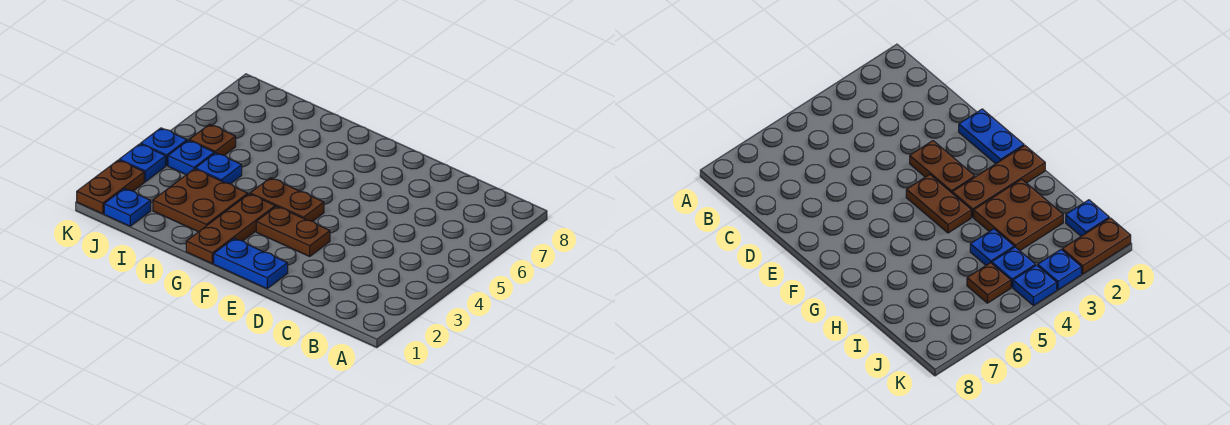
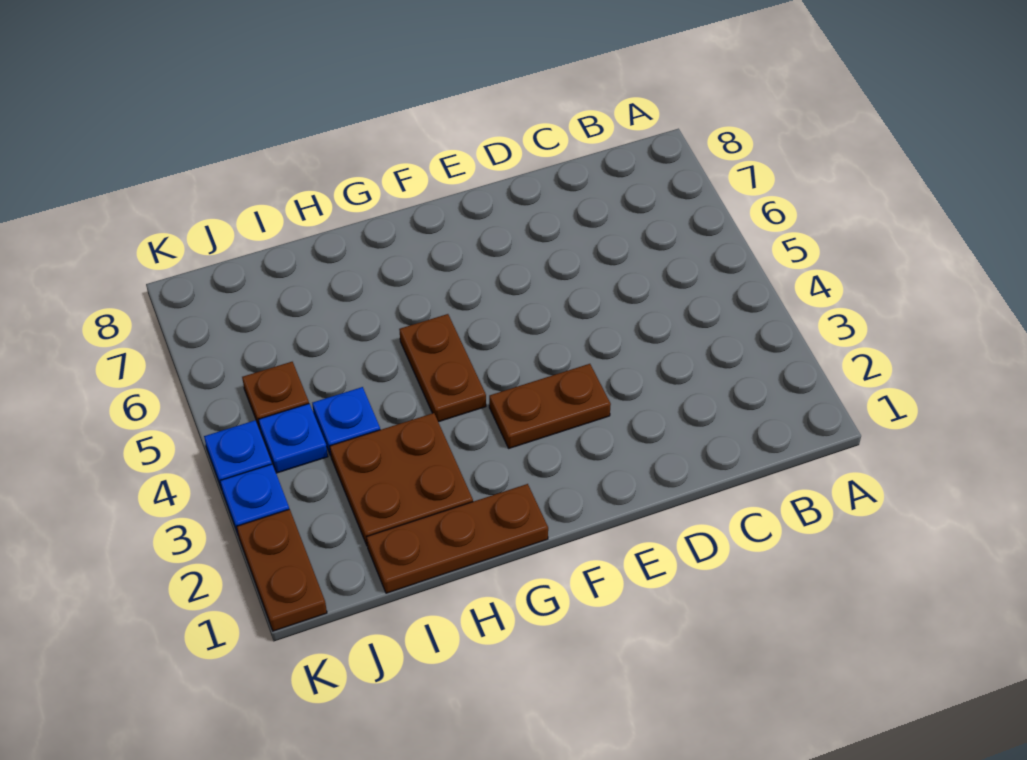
blue plate E1:F1 level 1 -> none
brown plate F4:G4 level 1 -> brown plate G4:G5 level 1
brown plate G1:G3 level 1 -> brown plate G1:I1 level 1
blue plate J1 level 1 -> none

